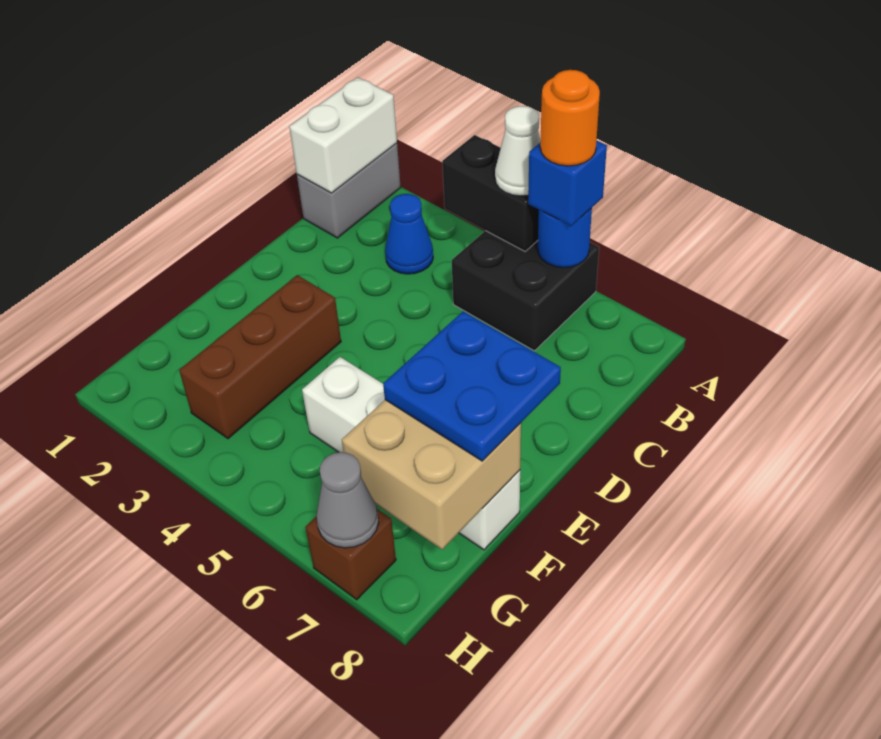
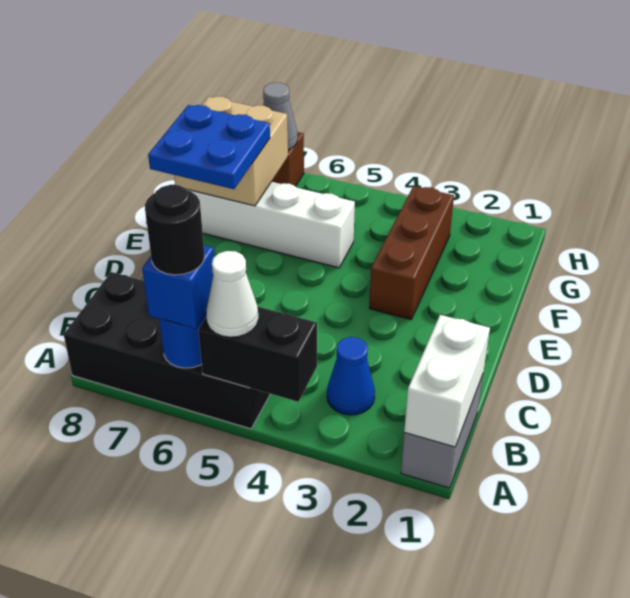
black brick A5:B6 level 1 -> black brick A5:B8 level 1
orange round brick A6 level 4 -> black round brick A6 level 4

